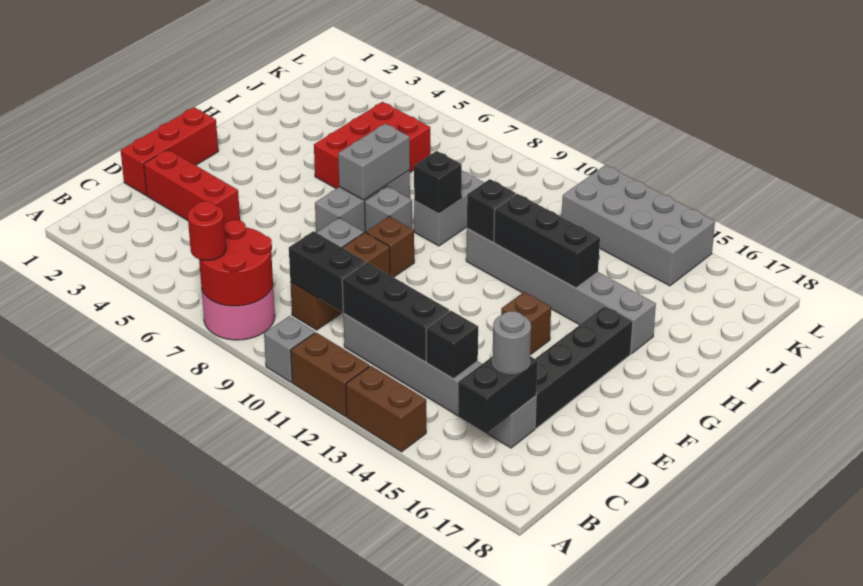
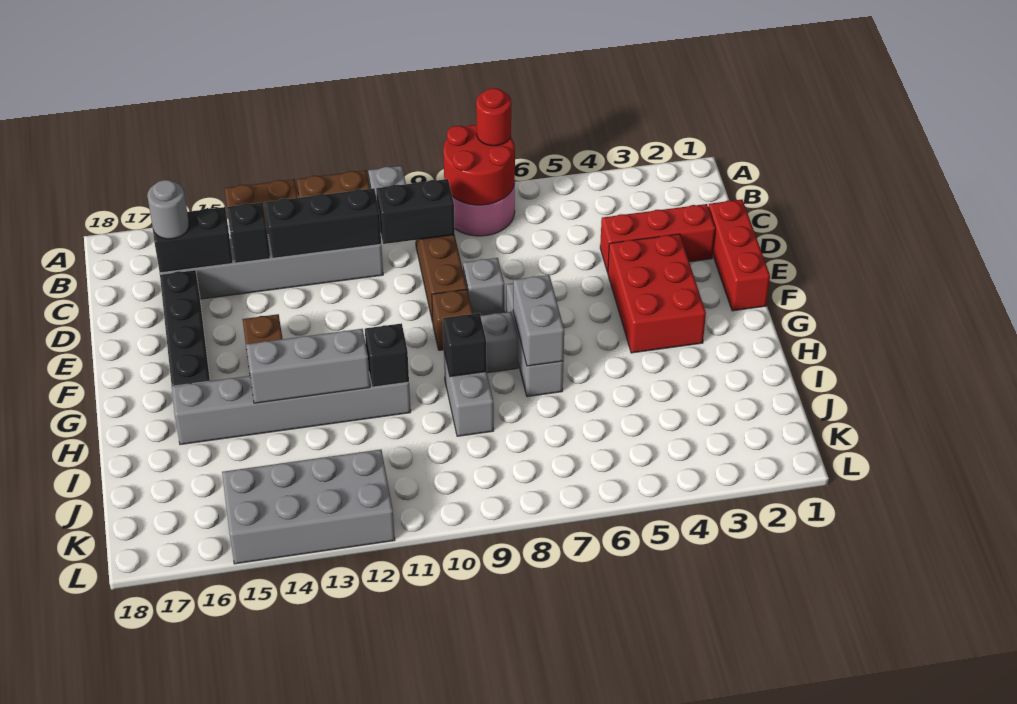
black brick B16:C16 level 2 -> black brick C15:C16 level 2
red brick H5:J6 level 1 -> red brick E3:G4 level 1
black brick H12:H14 level 2 -> grey brick H12:H14 level 2

